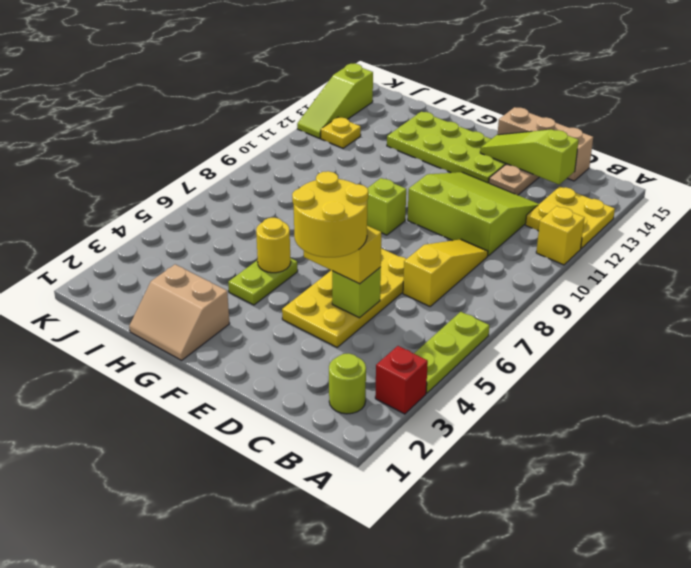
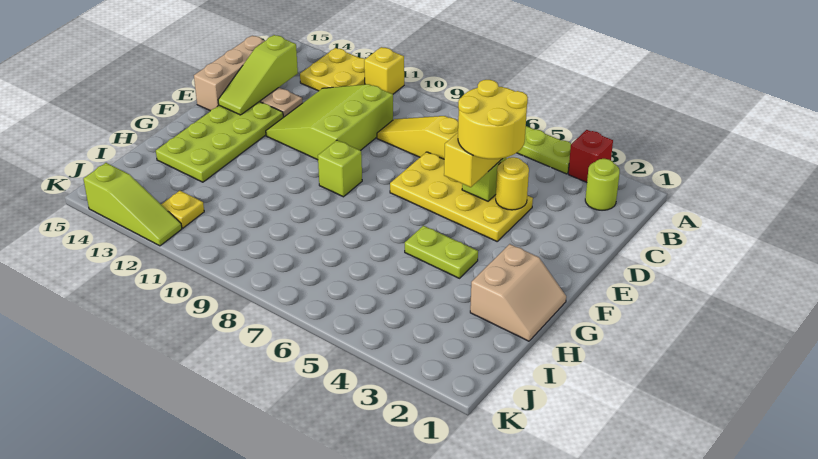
yellow round brick G5 level 2 -> yellow round brick D4 level 2

